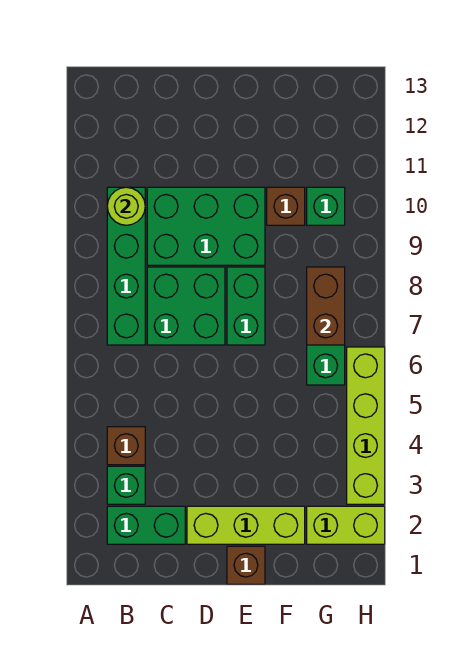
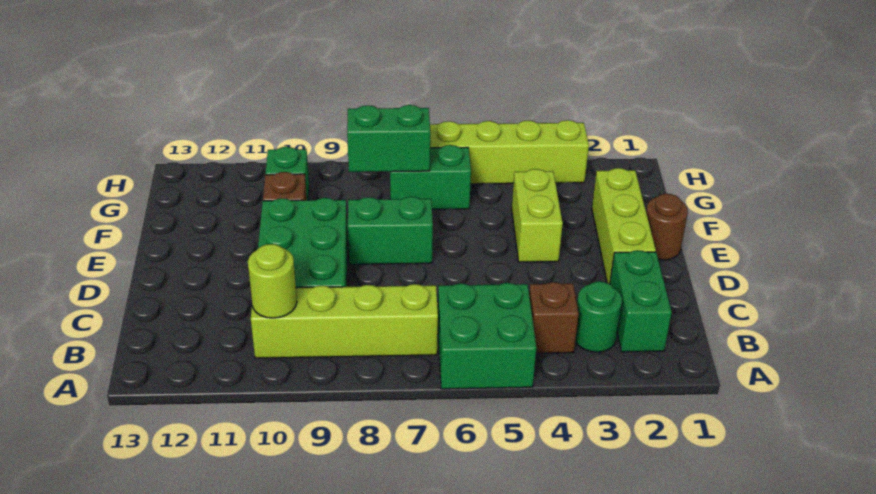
green brick B3 level 1 -> green round brick B3 level 1
green brick B7:B10 level 1 -> lime brick B7:B10 level 1
green brick C7:D8 level 1 -> green brick A5:B6 level 1
brown brick E1 level 1 -> brown round brick E1 level 1
lime brick G2:H2 level 1 -> lime brick E4:F4 level 1
brown brick G7:G8 level 2 -> green brick G7:G8 level 2

